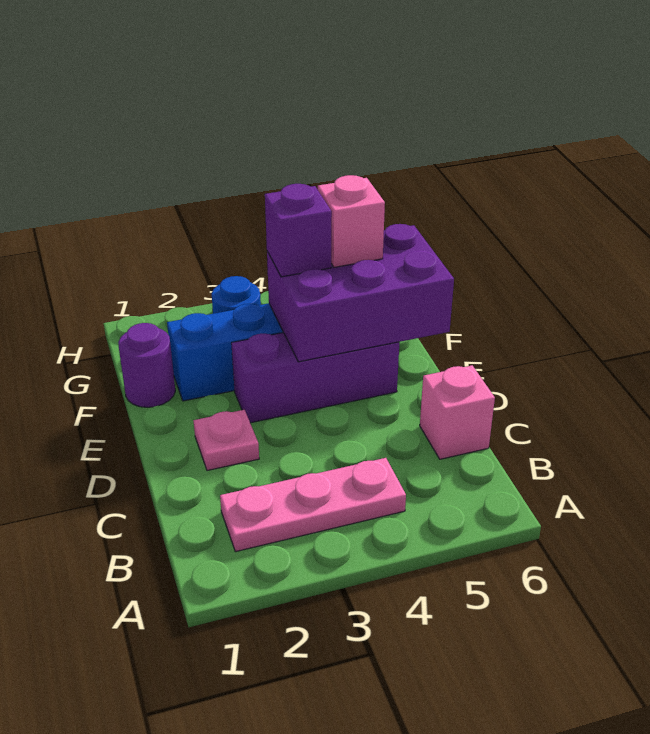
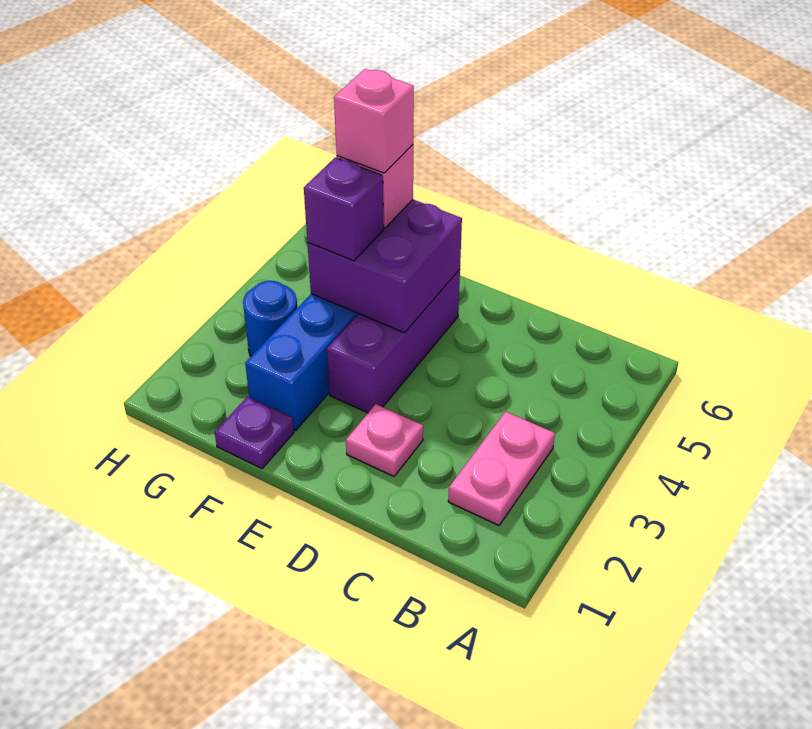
pink plate B2:B4 level 1 -> pink plate B2:B3 level 1
pink brick C6 level 1 -> pink brick F5 level 4
purple brick E4:F6 level 2 -> purple brick E4:F5 level 2
purple round brick F1 level 1 -> purple plate F1 level 1

